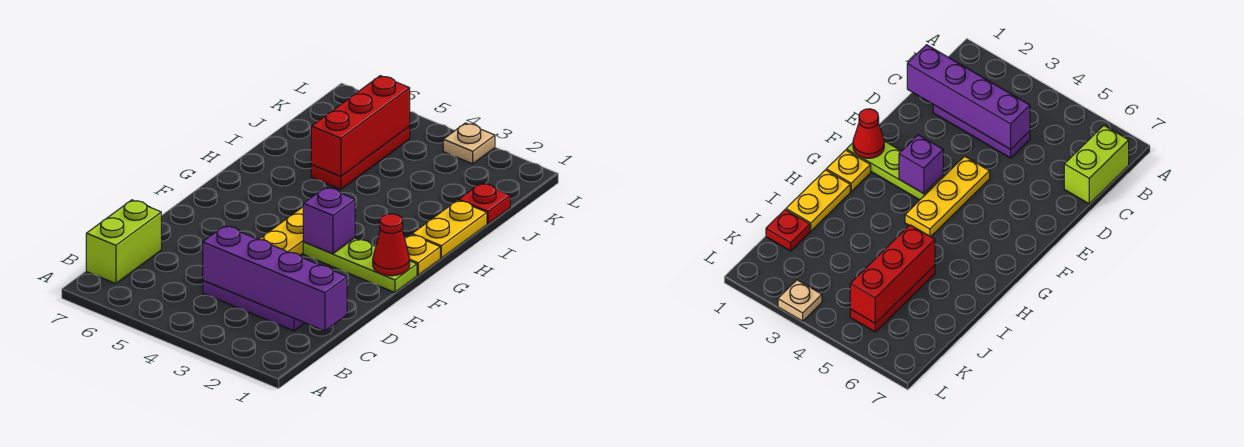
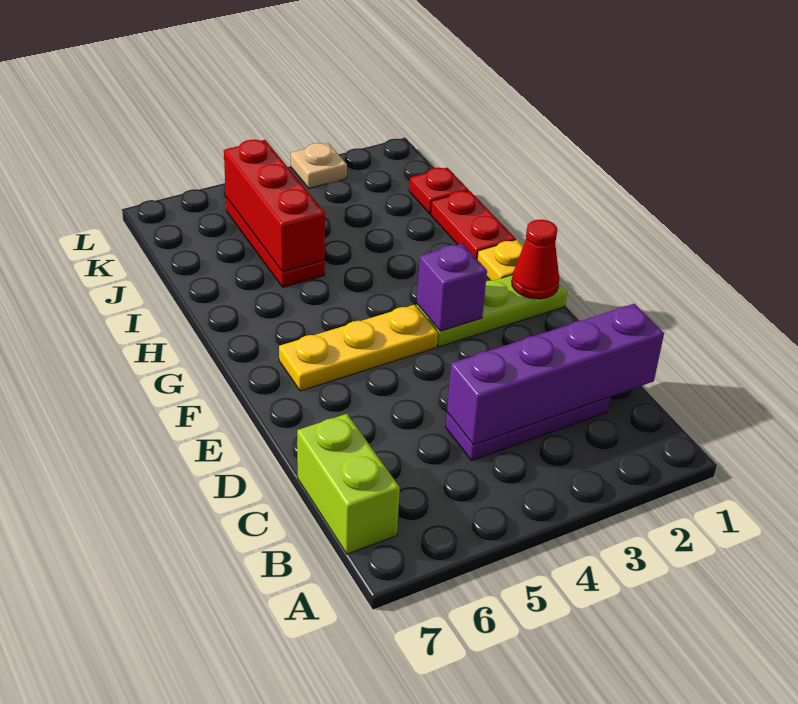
yellow plate E4:G4 level 1 -> yellow plate F4:F6 level 1
yellow plate H1:I1 level 1 -> red plate H1:I1 level 1

